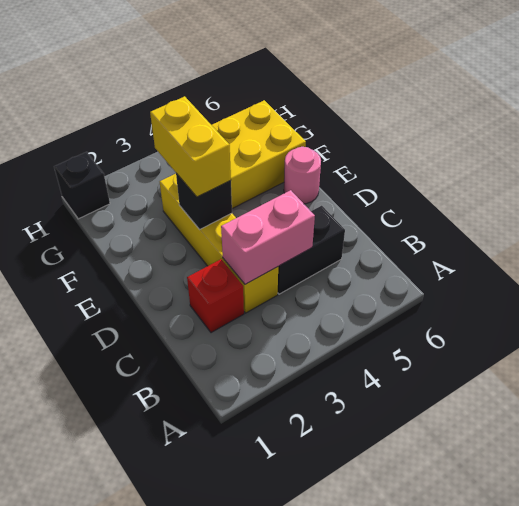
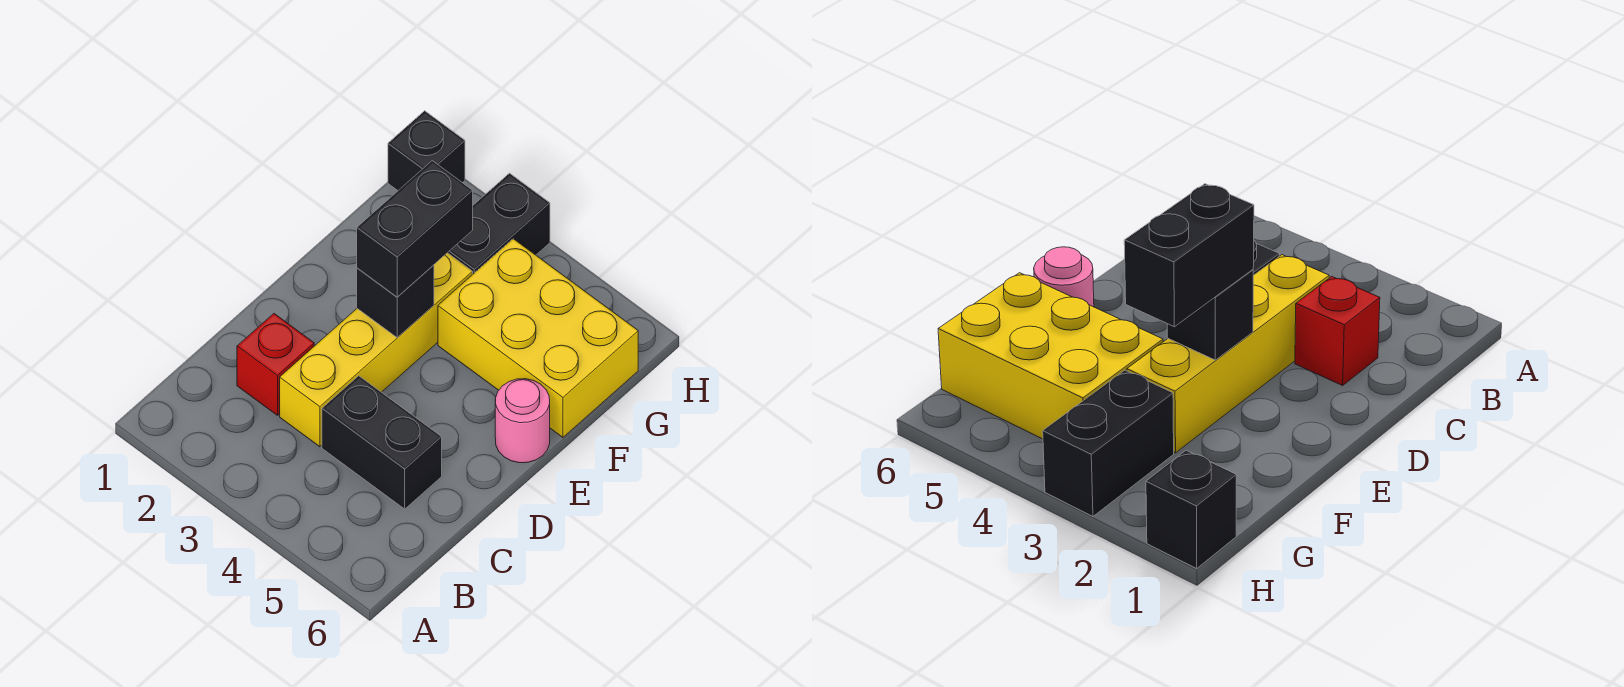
pink brick C3:C4 level 2 -> none
yellow brick E3:F3 level 3 -> black brick E3:F3 level 3
none -> black brick G3:H3 level 1

